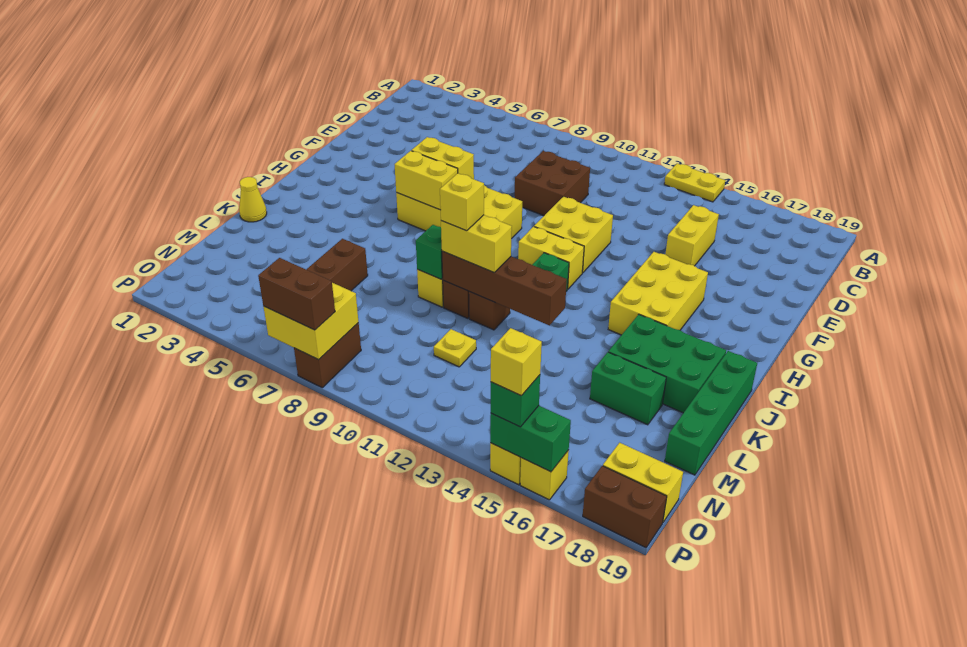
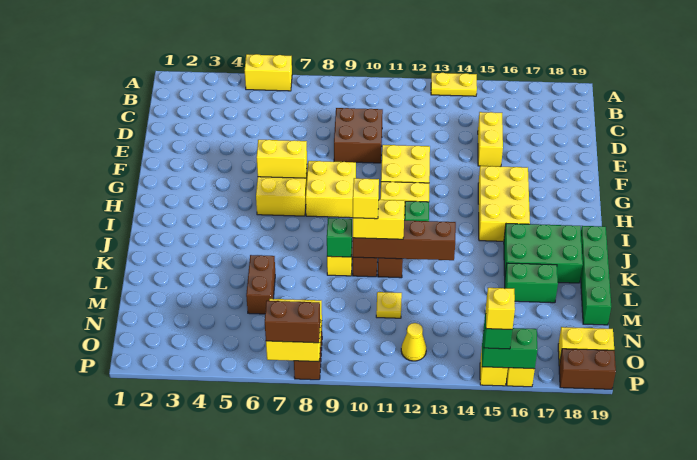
yellow brick H6:H7 level 2 -> yellow brick A5:A6 level 1
yellow cone K1 level 1 -> yellow cone O12 level 1

